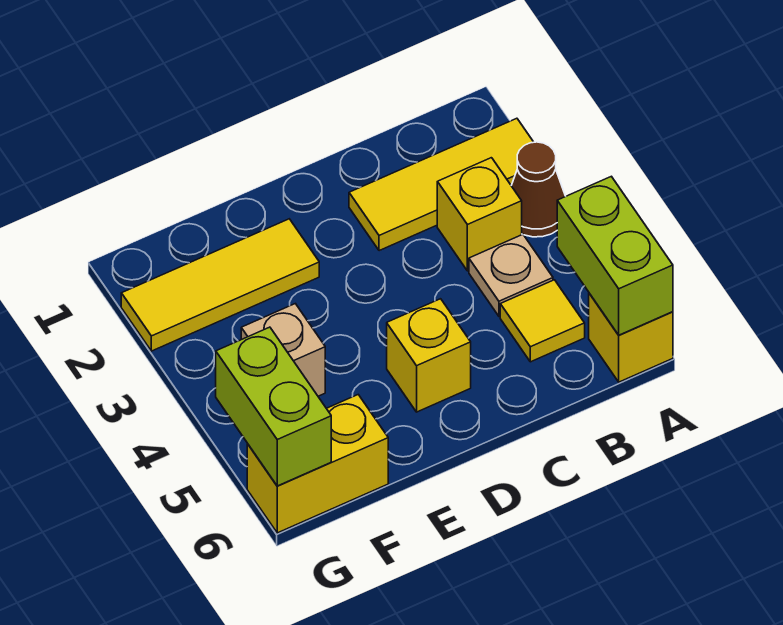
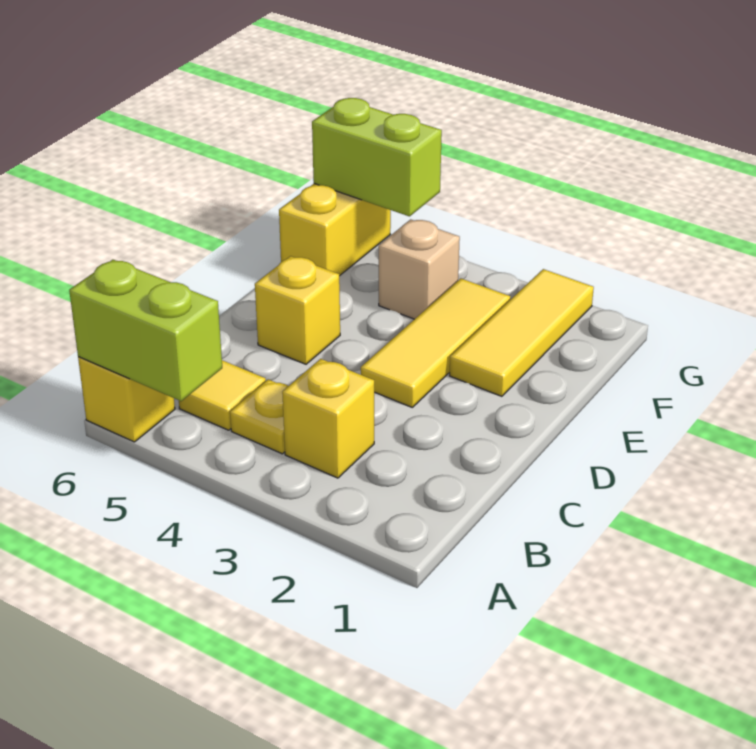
yellow tile A2:C2 level 1 -> yellow tile D3:F3 level 1
brown cone A3 level 1 -> none
tan plate B4 level 1 -> yellow plate B4 level 1

